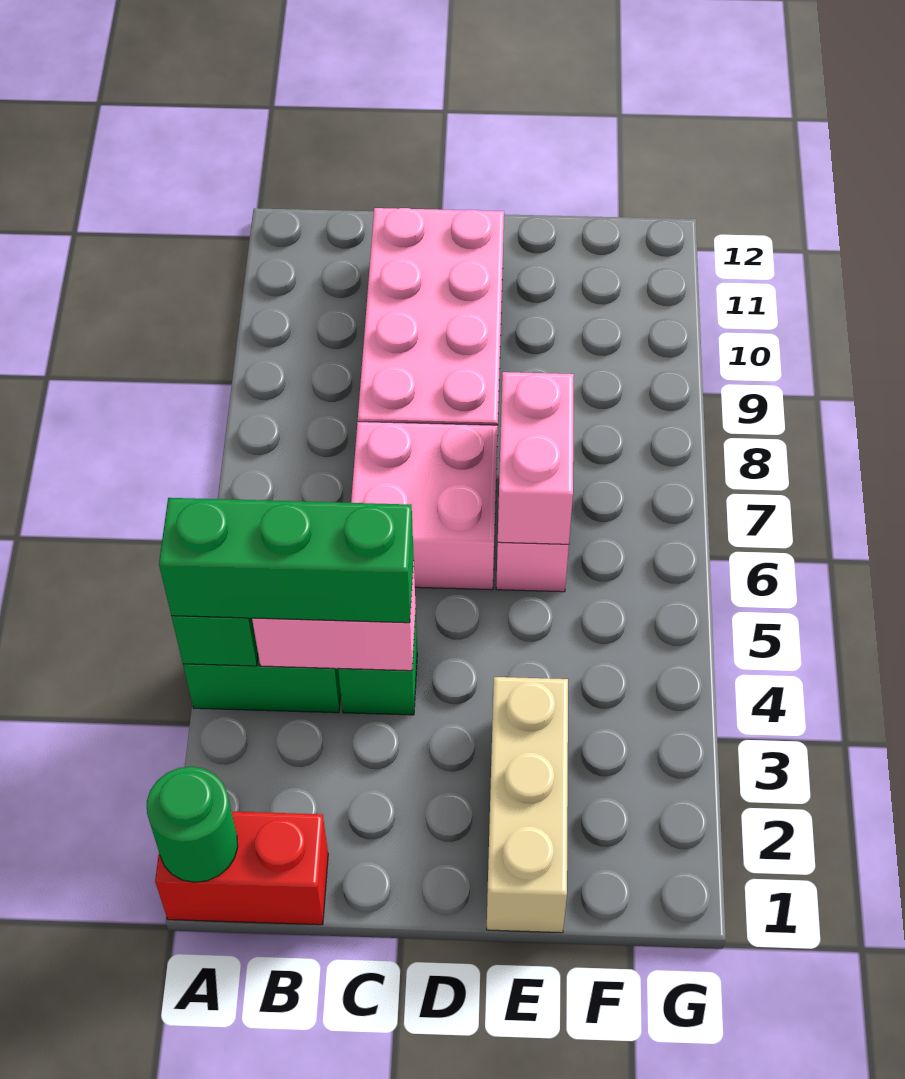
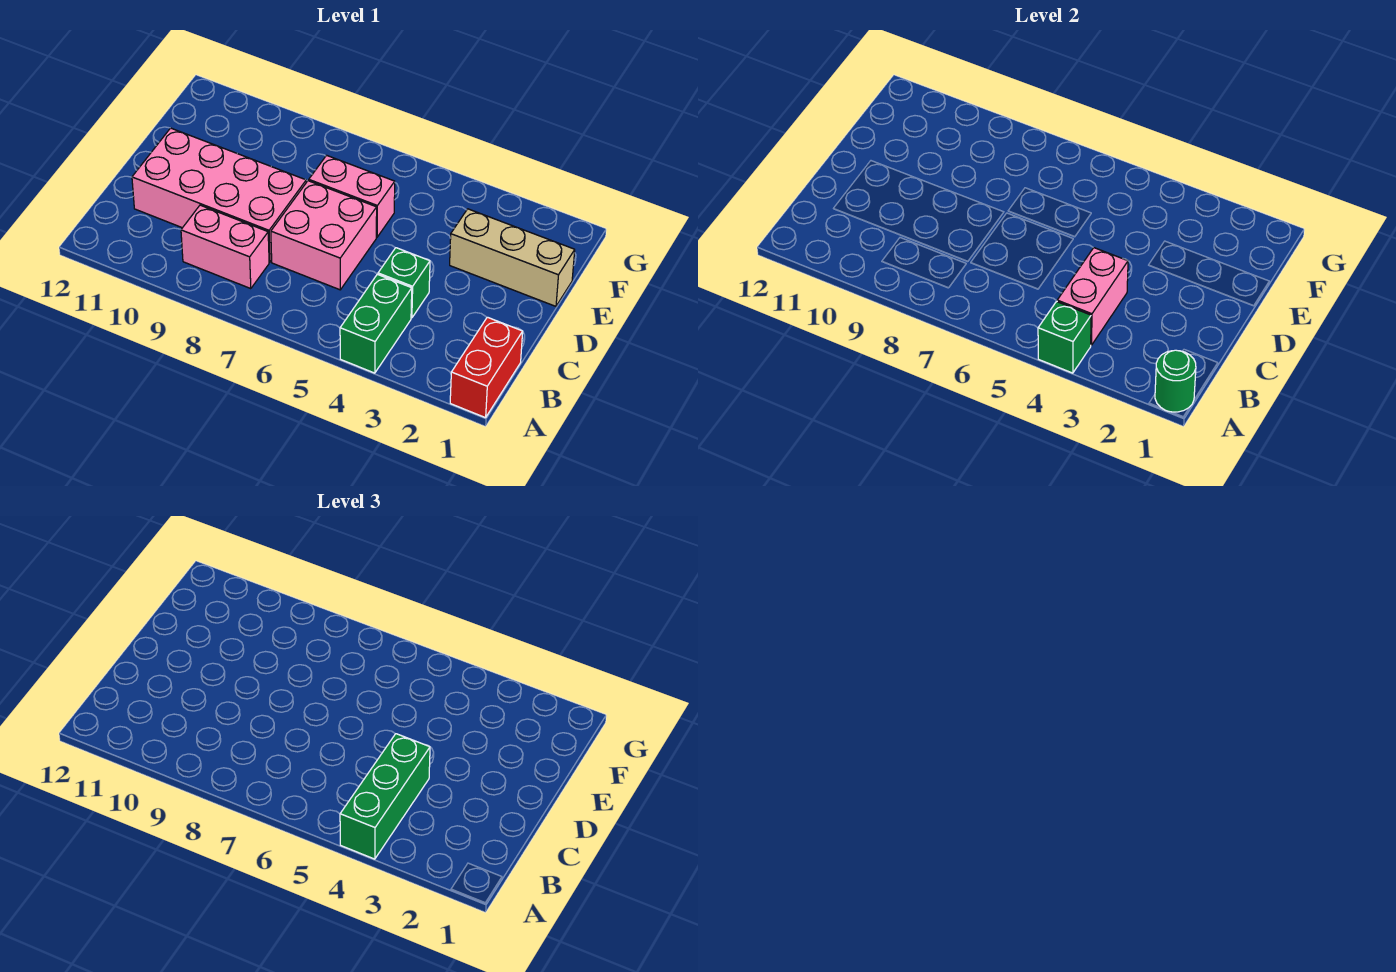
pink brick E6:E7 level 2 -> pink brick B8:B9 level 1

